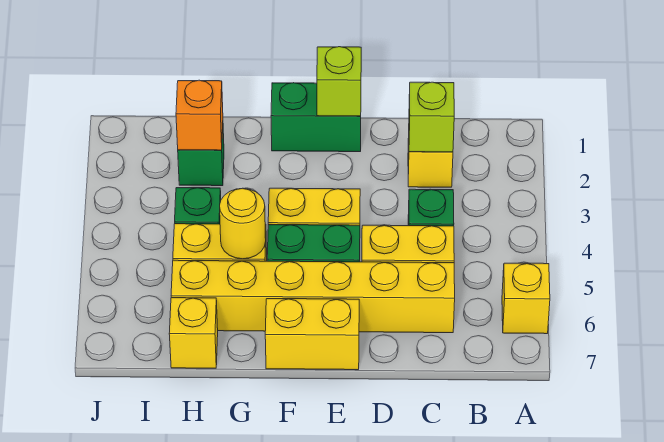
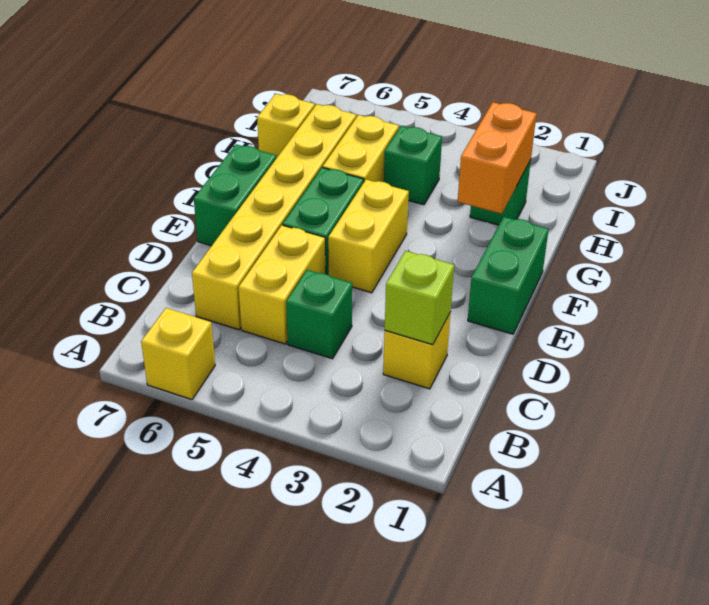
lime brick E1 level 2 -> none
yellow brick E7:F7 level 1 -> green brick E7:F7 level 1
yellow round brick G5 level 2 -> none
orange brick H2 level 2 -> orange brick G2:H2 level 2

